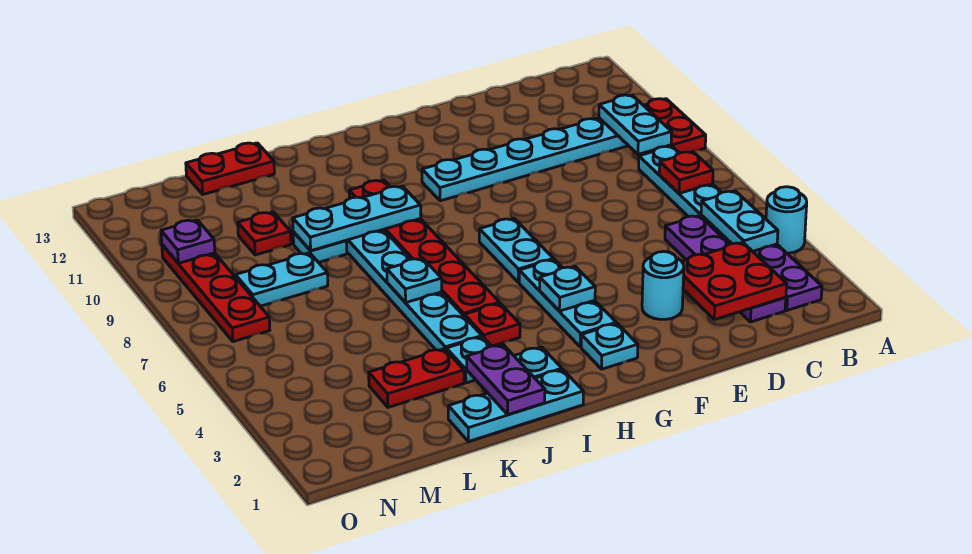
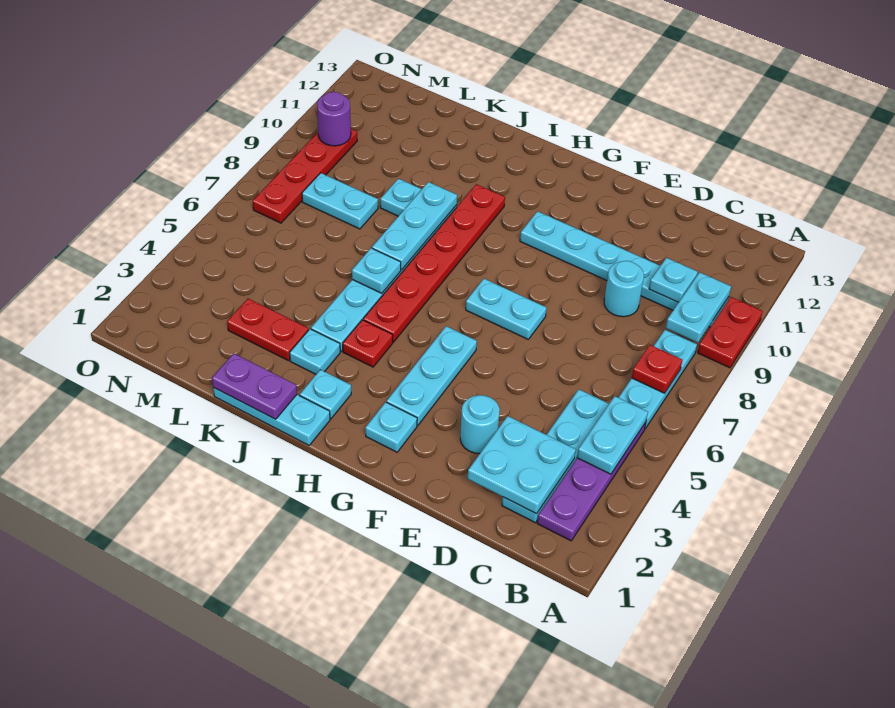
cyan round brick A4 level 1 -> cyan round brick D9 level 1
purple plate C2:C5 level 1 -> cyan plate C2:C5 level 1
red plate C2:D3 level 2 -> cyan plate C2:D3 level 2
cyan plate G4 level 2 -> cyan plate C10 level 2
cyan plate G6:G7 level 1 -> cyan plate F7:G7 level 1
cyan plate I9:K9 level 2 -> cyan plate J7:J9 level 2
purple plate J1:J2 level 2 -> purple plate J1:K1 level 2
red plate K13:L13 level 1 -> none
red plate L10 level 1 -> none
purple plate N10 level 2 -> purple round brick N10 level 2

